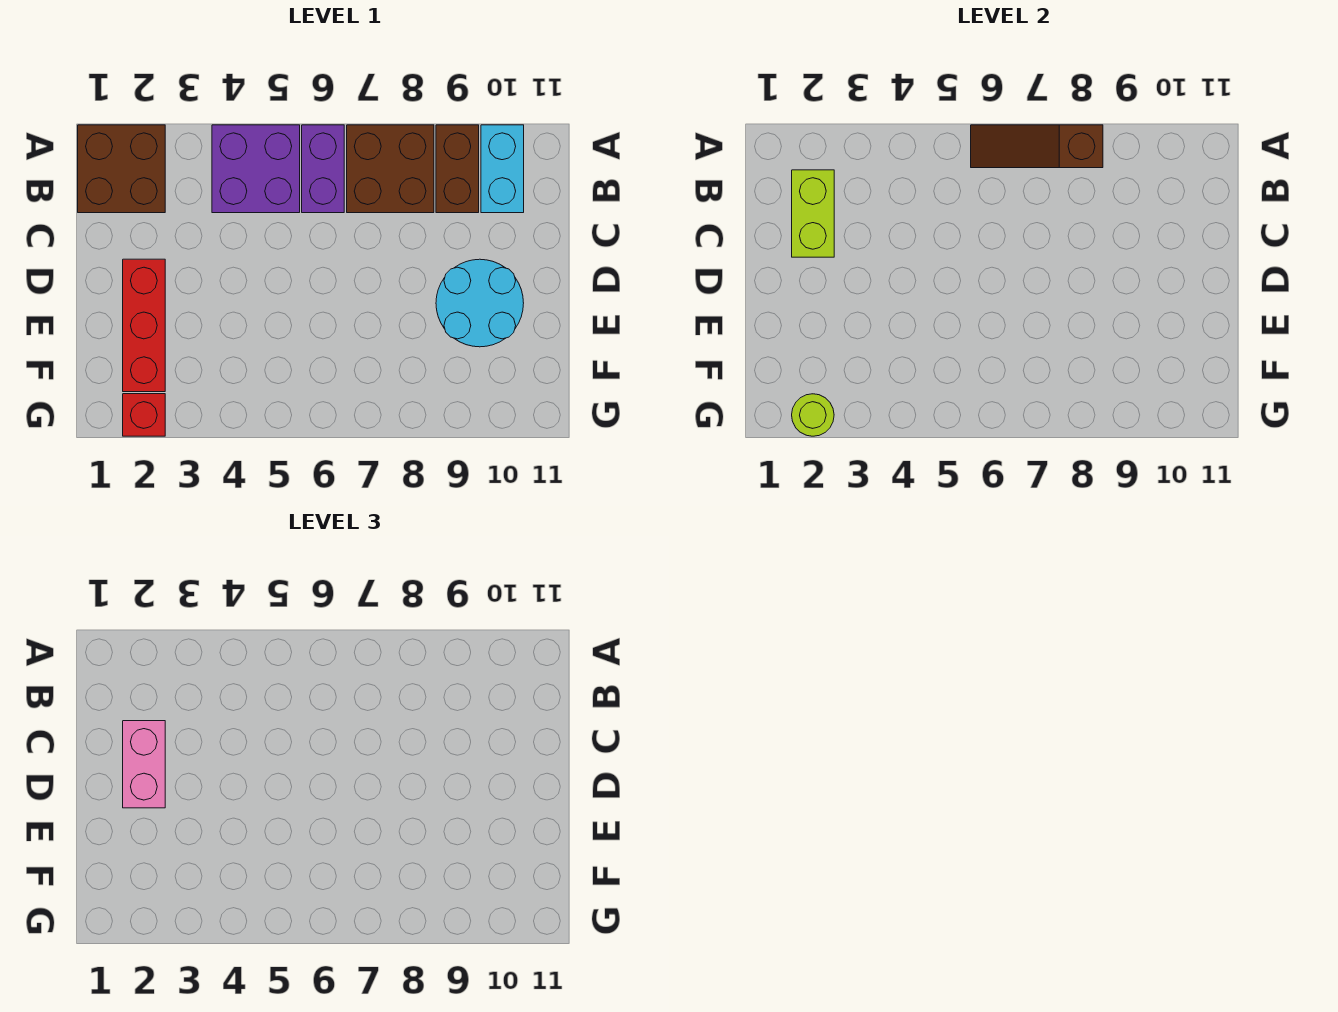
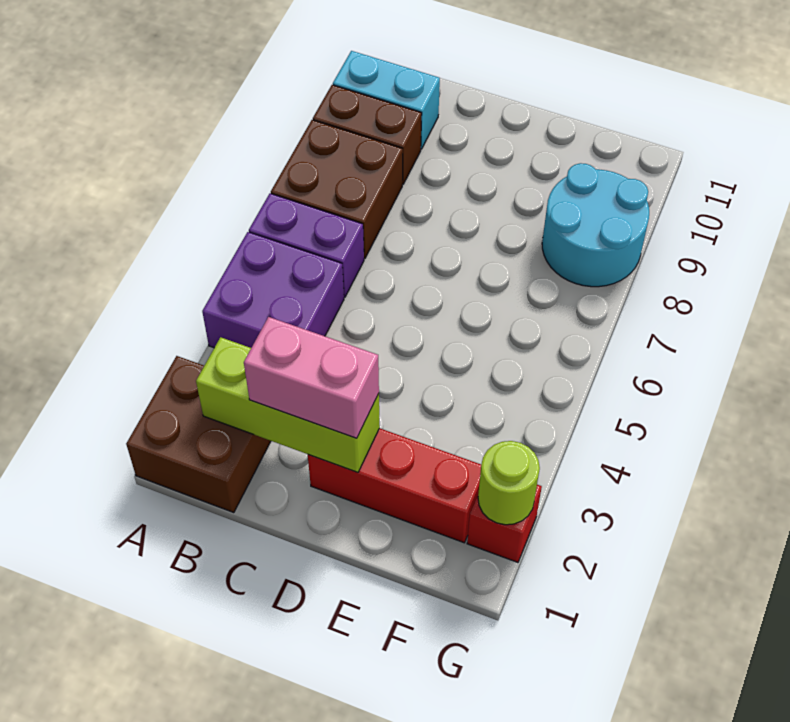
brown slope A6:A8 level 2 top 8 -> none
lime brick B2:C2 level 2 -> lime brick B2:D2 level 2
cyan round brick D9:E10 level 1 -> cyan round brick F8:G9 level 1

